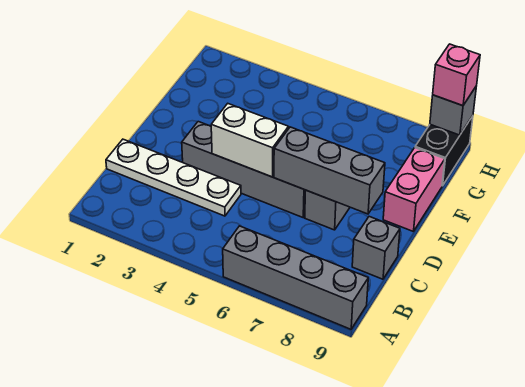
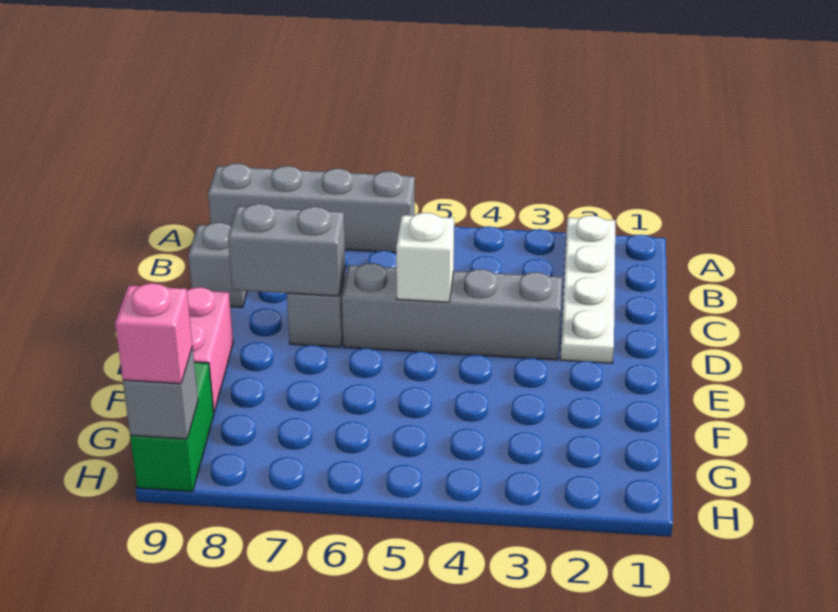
white plate C1:C4 level 1 -> white plate A2:D2 level 1
white brick D4:D5 level 2 -> white brick D5 level 2
grey brick D6:D8 level 2 -> grey brick D7:D8 level 2
black brick G9:H9 level 1 -> green brick G9:H9 level 1

